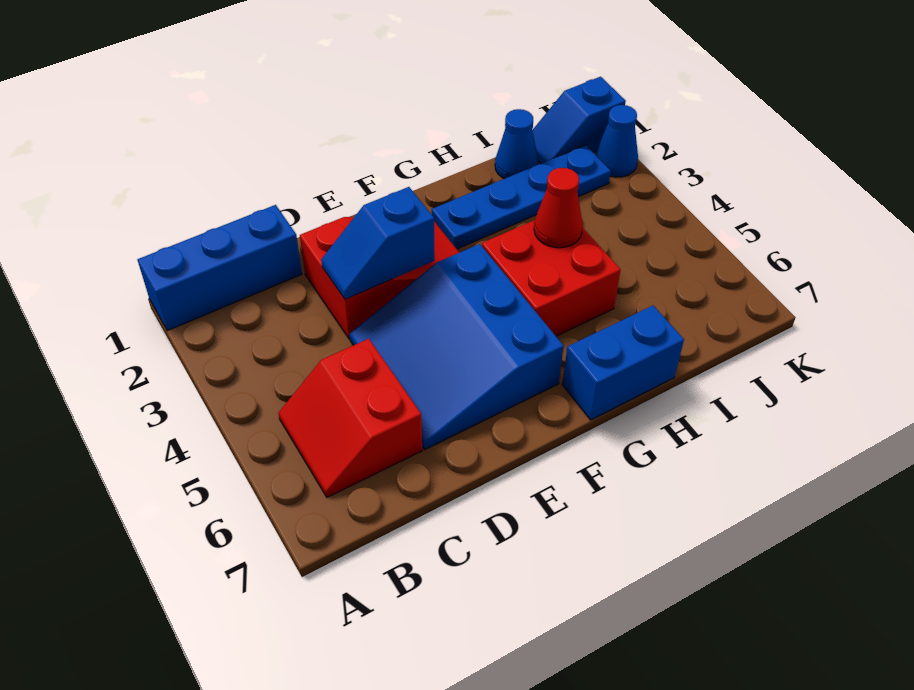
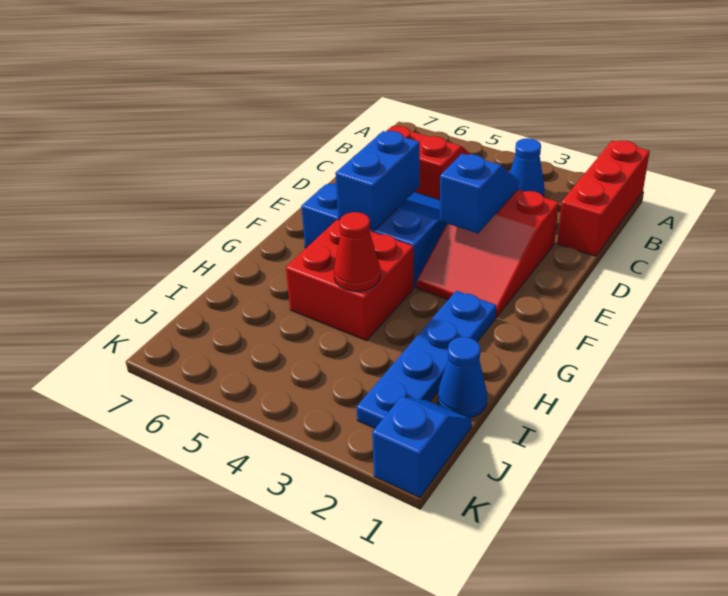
blue brick A1:C1 level 1 -> red brick A1:C1 level 1
blue brick G7:H7 level 1 -> blue brick E5:F5 level 2
blue cone K2 level 1 -> blue cone B3 level 1

